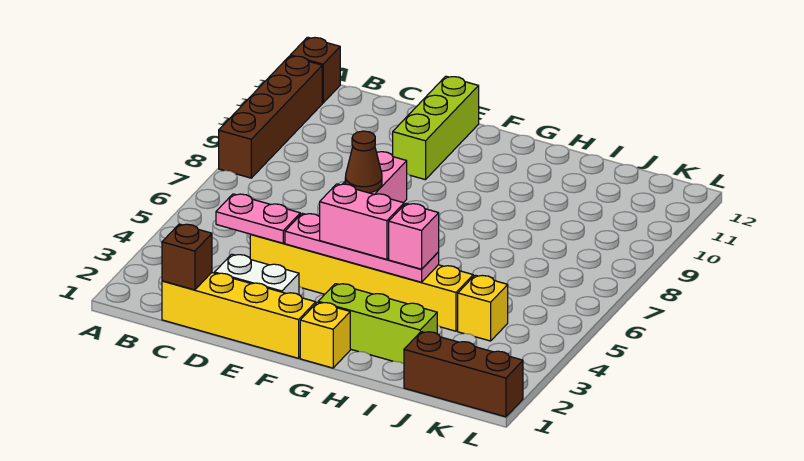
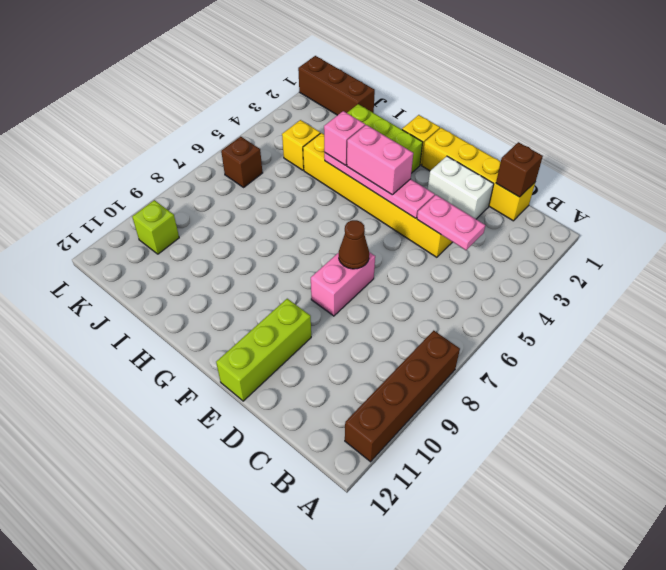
brown brick A12 level 1 -> brown brick K6 level 1
none -> lime brick K10 level 1

